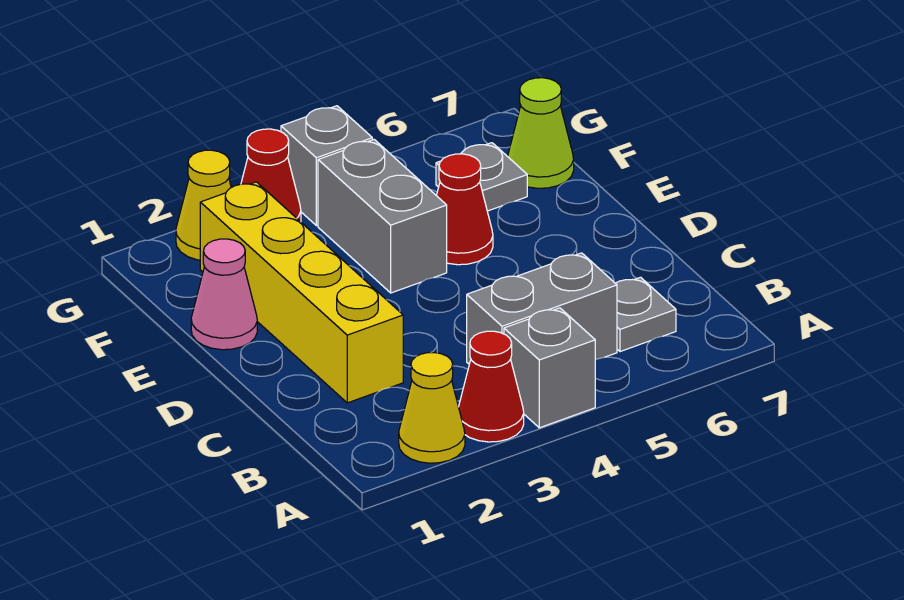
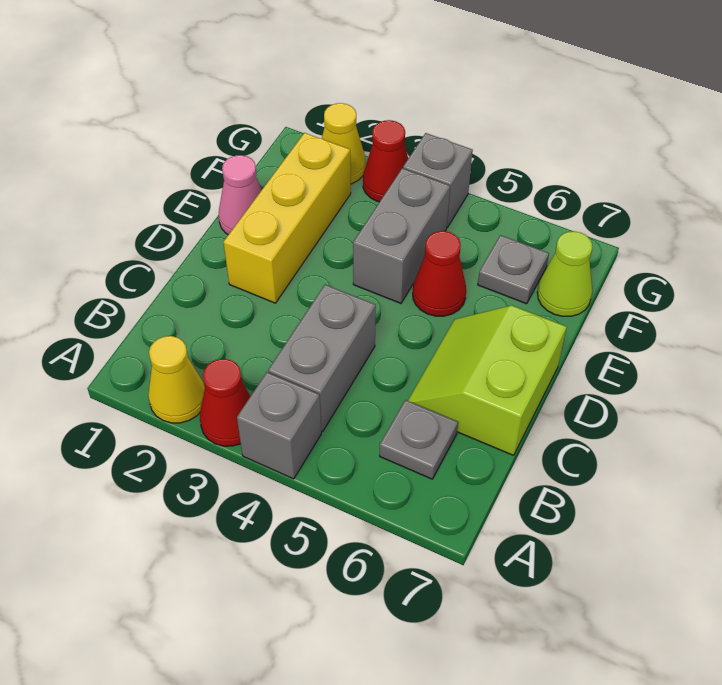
grey brick B4:B5 level 1 -> grey brick B4:C4 level 1
yellow brick C2:F2 level 1 -> yellow brick D2:F2 level 1
none -> lime slope C6:D7 level 1 top 7

